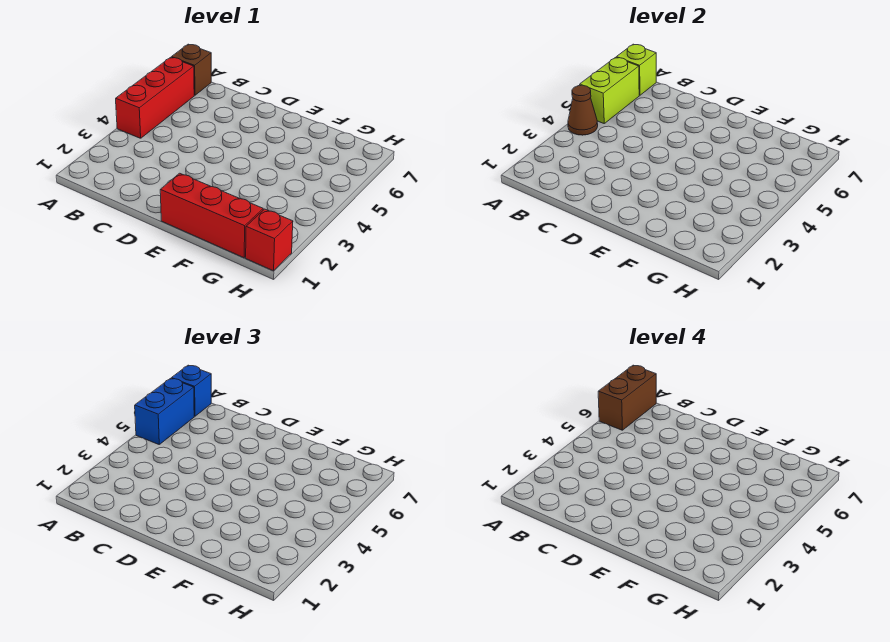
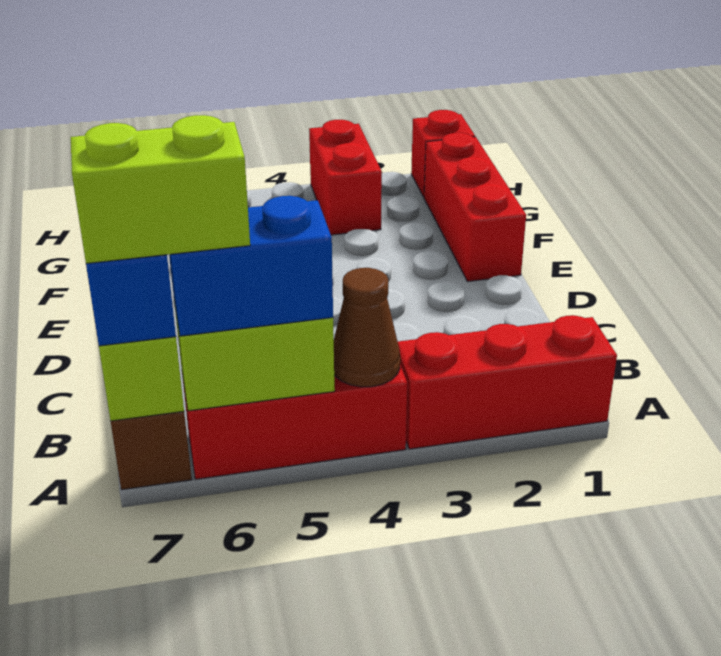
none -> red brick A1:A3 level 1
brown brick A6:A7 level 4 -> lime brick A6:A7 level 4
none -> red brick G3:H3 level 1

